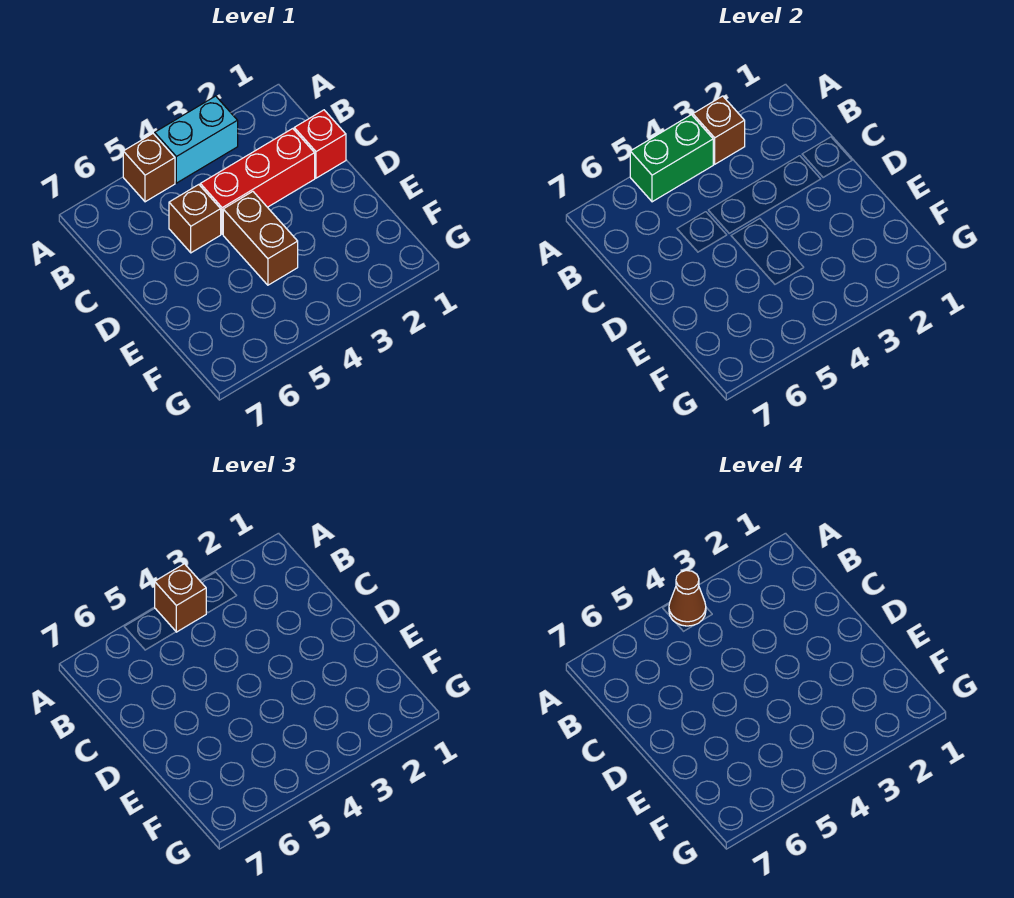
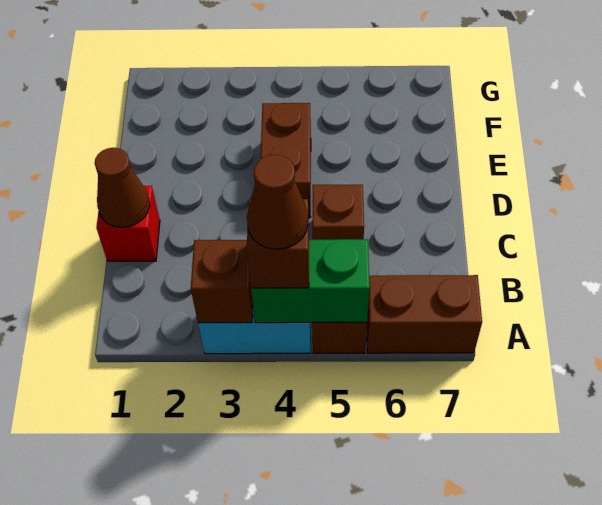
none -> brown brick A6:A7 level 1
none -> brown cone C1 level 2
red brick C2:C4 level 1 -> none

